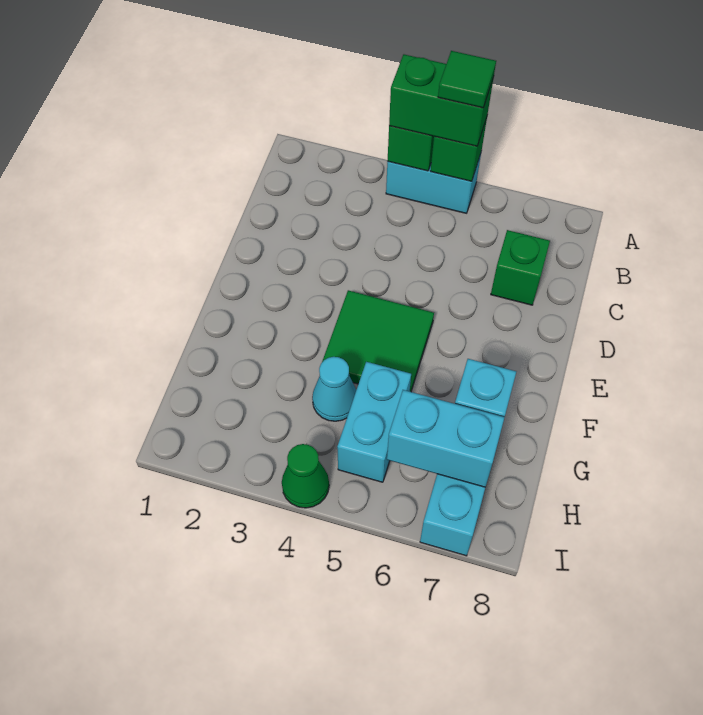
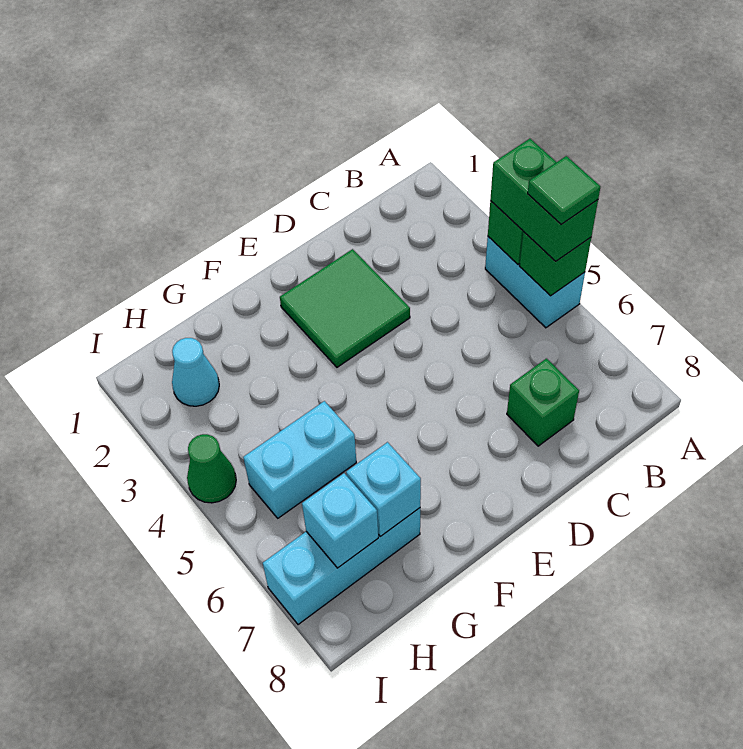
green tile E4:F5 level 1 -> green tile D2:E3 level 1
cyan cone G4 level 1 -> cyan cone H2 level 1
cyan brick H6:H7 level 2 -> cyan brick H7 level 2

